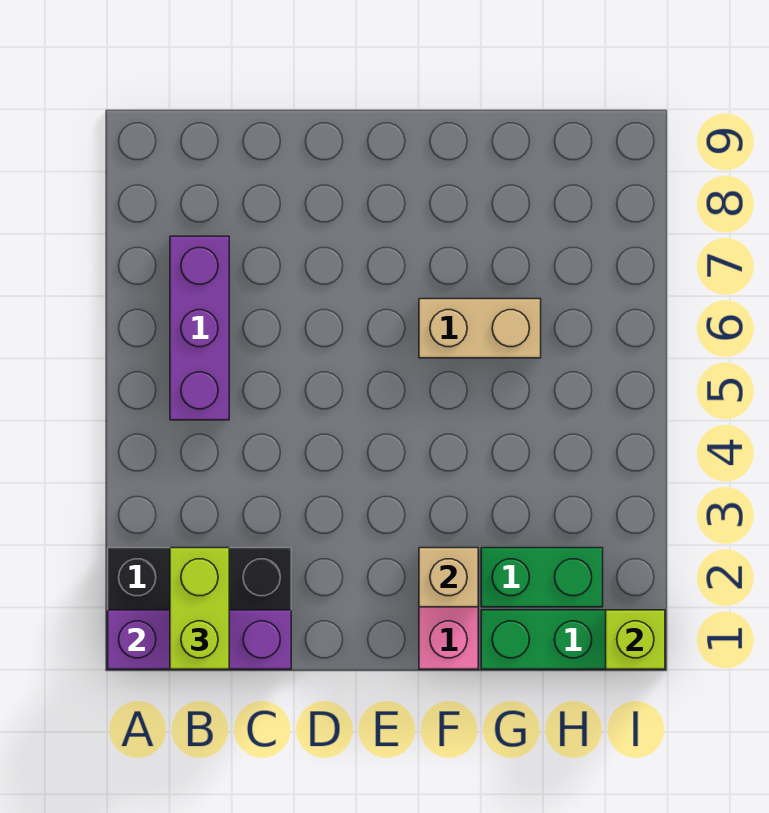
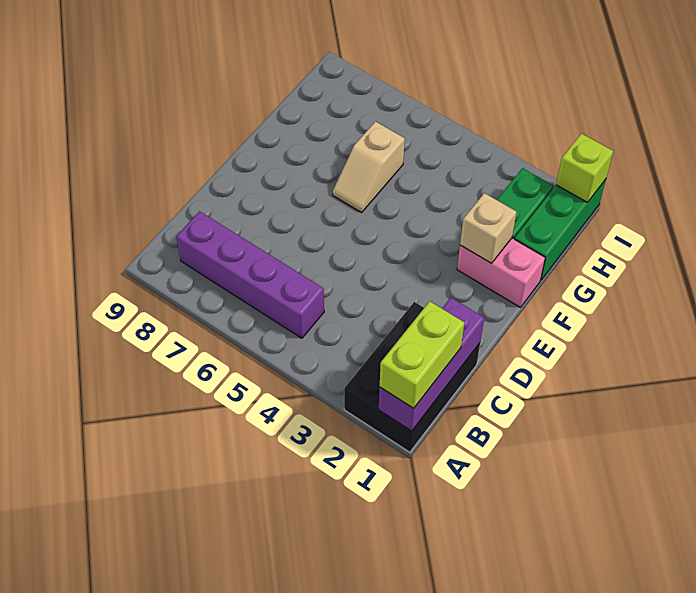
lime brick B1:B2 level 3 -> lime brick A1:B1 level 3
purple brick B5:B7 level 1 -> purple brick B5:B8 level 1
tan brick F6:G6 level 1 -> tan slope F6:G6 level 1 top G

